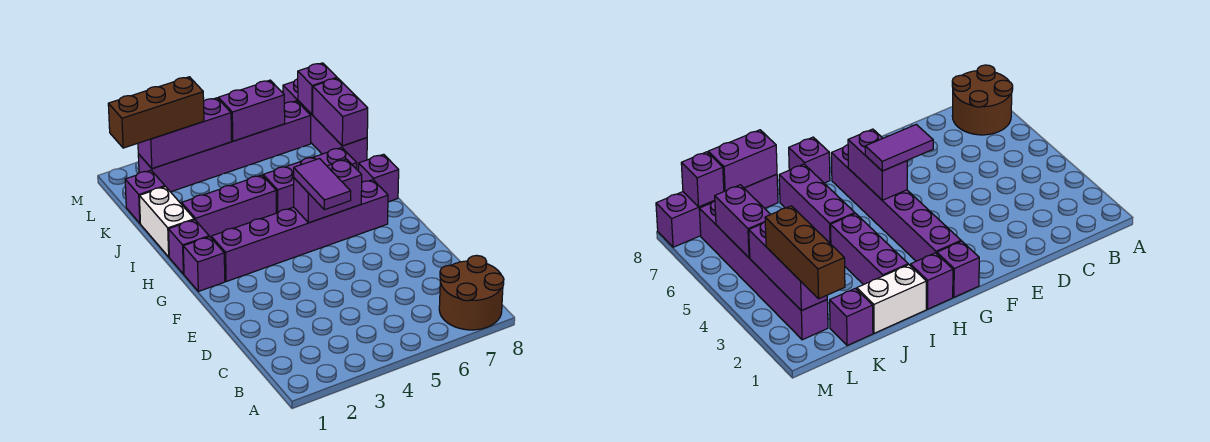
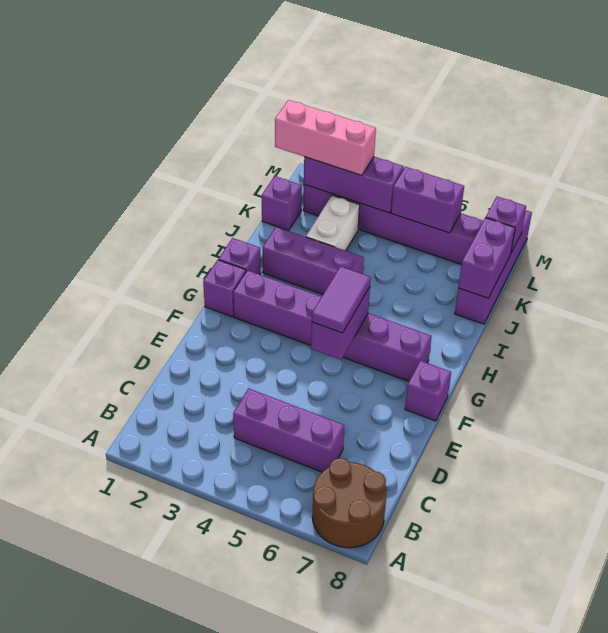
purple brick G5:G6 level 2 -> purple brick F5:G5 level 2
purple brick H8 level 1 -> purple brick F8 level 1
white brick I1:J1 level 1 -> white brick J3:K3 level 1
purple brick I5:I7 level 1 -> purple brick C4:C6 level 1
brown brick L1:L3 level 3 -> pink brick L1:L3 level 3

